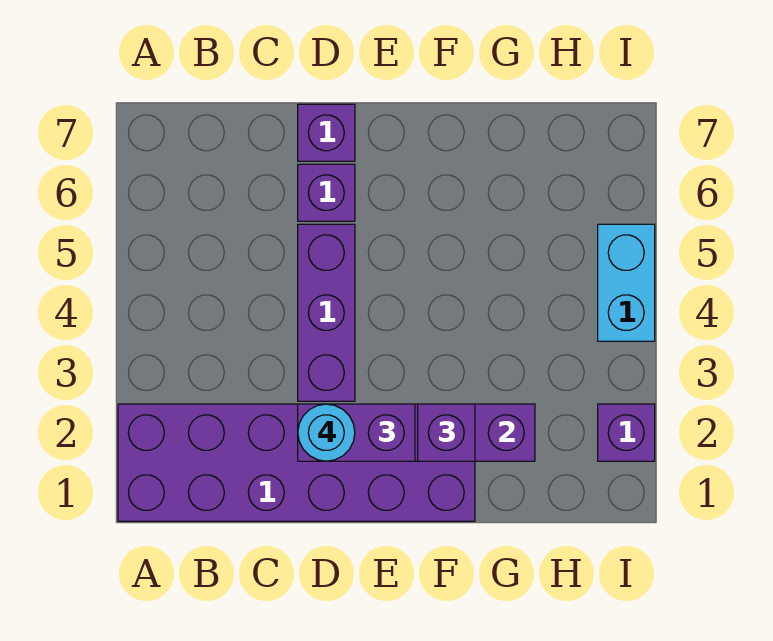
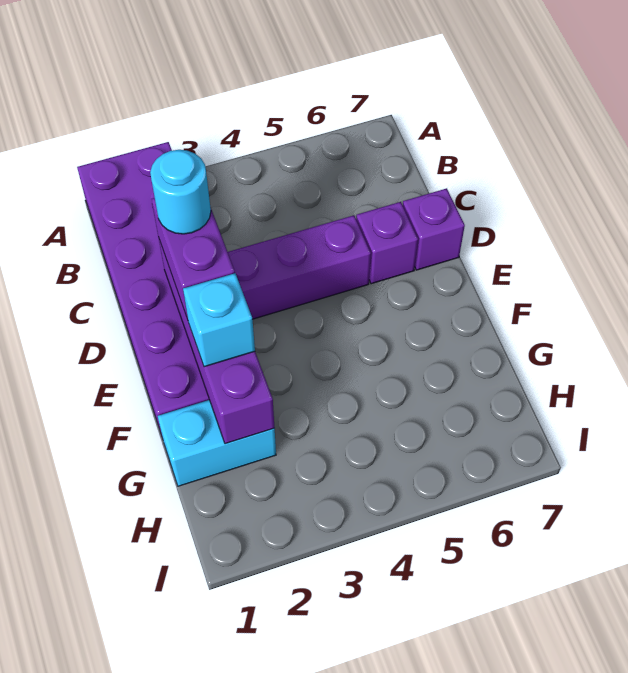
purple brick F2 level 3 -> cyan brick F2 level 3
purple brick I2 level 1 -> none
cyan brick I4:I5 level 1 -> cyan brick G1:G2 level 1

